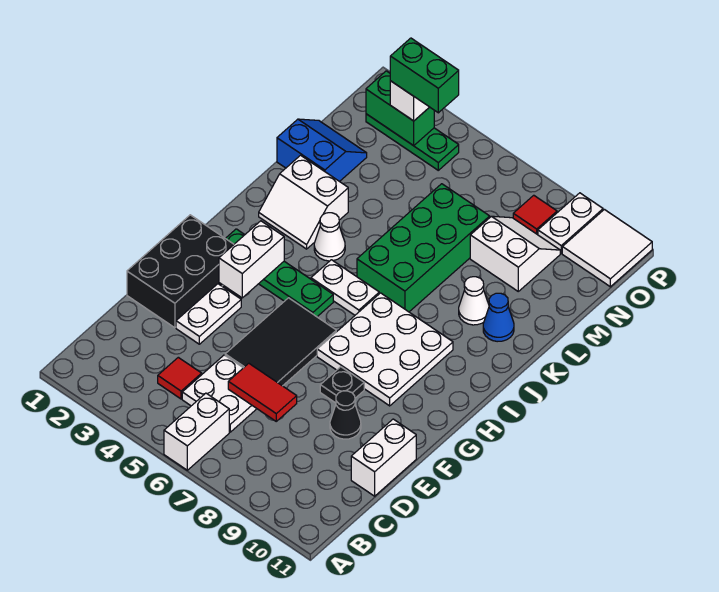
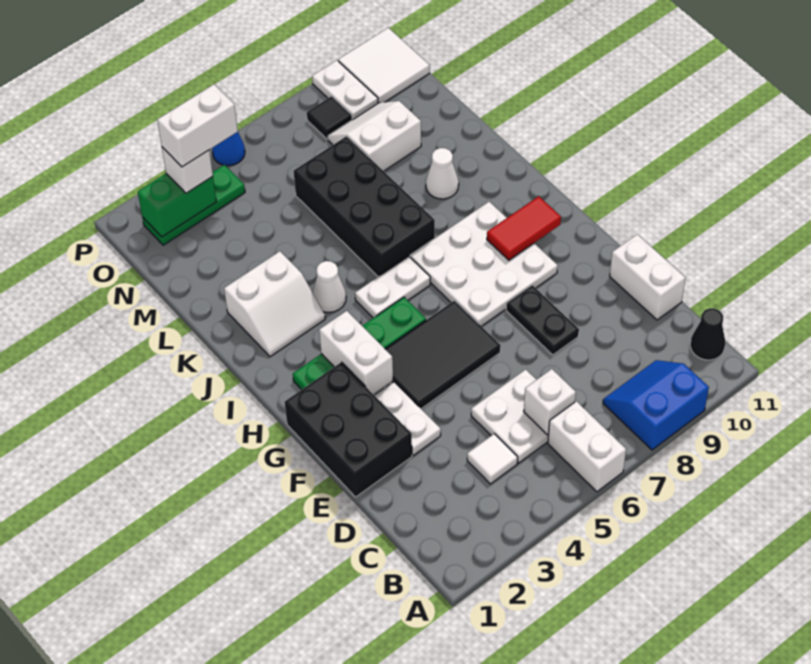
red tile C4 level 1 -> white tile C4 level 1
none -> white brick C6 level 2
red tile D6:D7 level 2 -> red tile H9:H10 level 2
black tile E5:G6 level 1 -> black tile F4:G6 level 1
black cone E9 level 1 -> black cone B11 level 1
black plate F8 level 1 -> black plate E8:F8 level 1
green brick J6:M7 level 1 -> black brick J6:M7 level 1
blue cone K10 level 1 -> blue cone P5 level 1
blue slope L1:M2 level 1 top L -> blue slope A8:B9 level 1 top A
green brick O3:O4 level 4 -> white brick O3:O4 level 4
red tile O8 level 1 -> black tile O8 level 1

